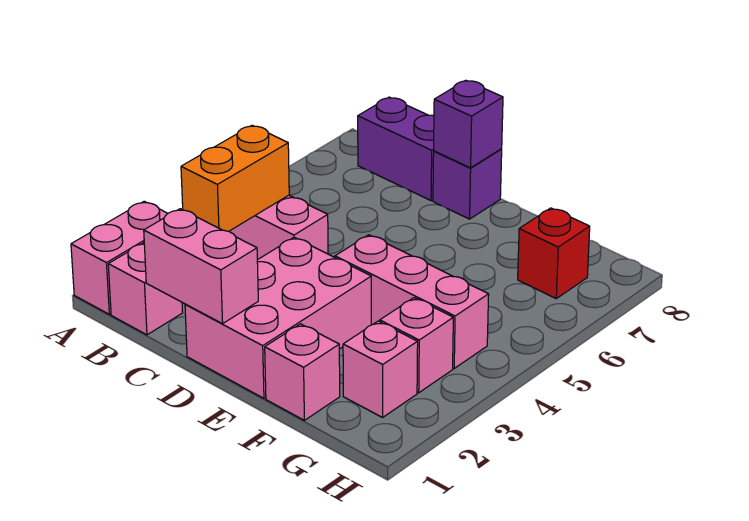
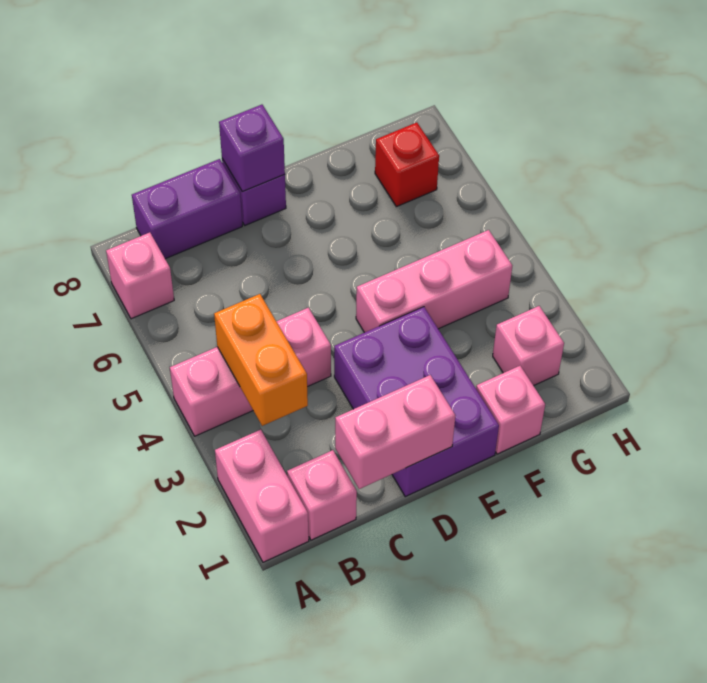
pink brick D1:E3 level 1 -> purple brick D1:E3 level 1
pink brick G3 level 1 -> pink brick A7 level 1

